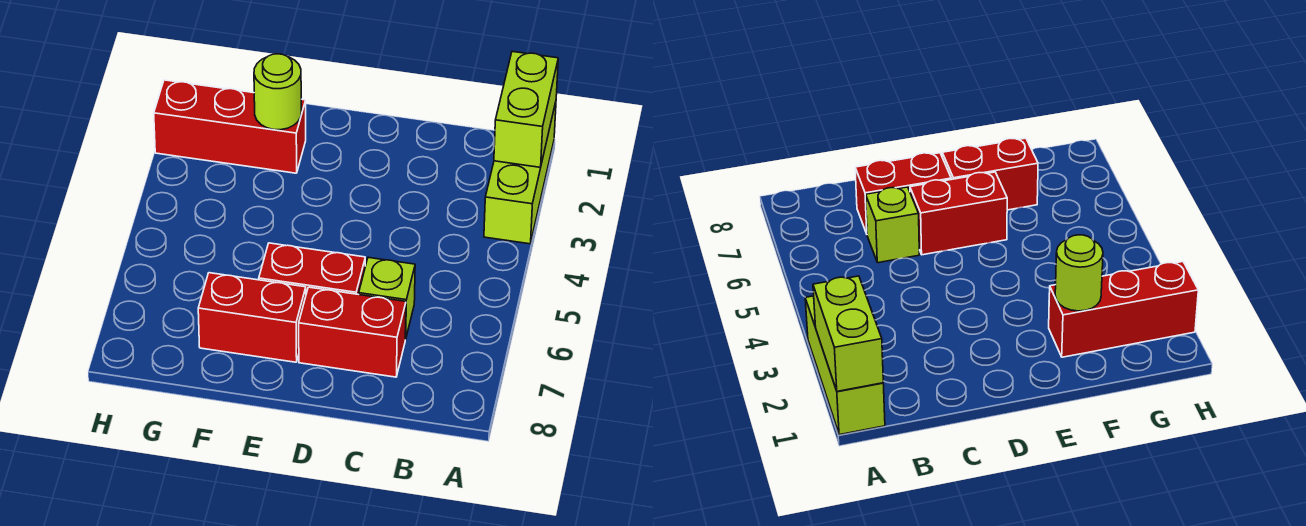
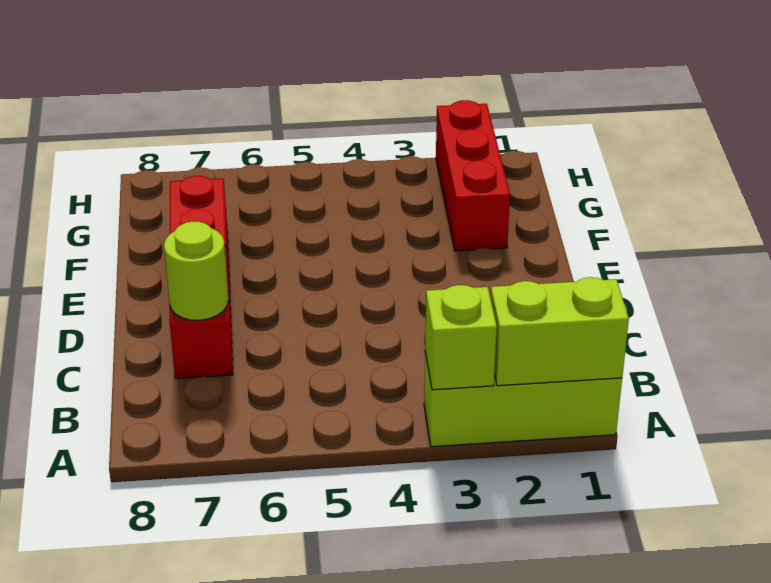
lime brick C6 level 1 -> lime brick A3 level 2
red brick D6:E6 level 1 -> none
lime round brick F2 level 2 -> lime round brick C7 level 2

